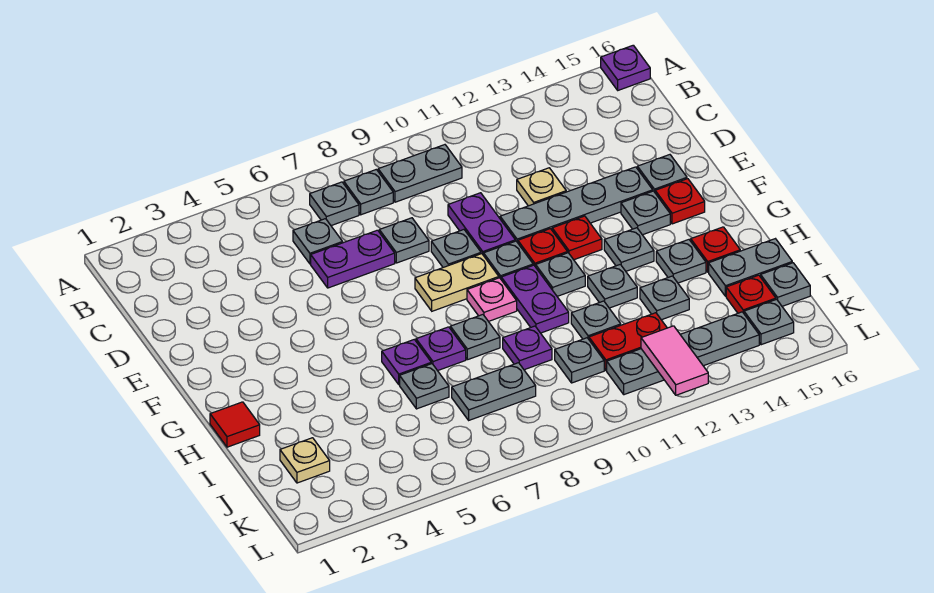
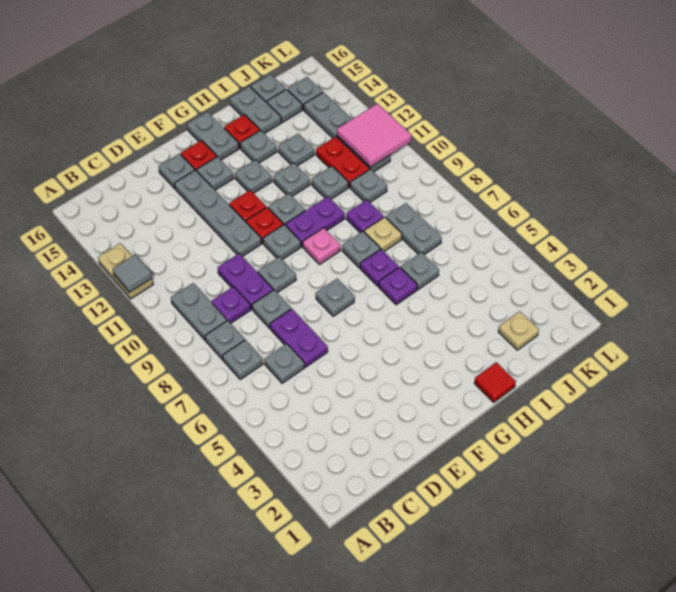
none -> grey tile A12 level 2
purple plate A16 level 1 -> purple plate C9 level 1
purple plate D10:E10 level 1 -> purple plate D9:D10 level 1
tan plate D12 level 1 -> tan plate I8 level 1
none -> grey plate F7 level 1
tan plate F8:F9 level 1 -> tan plate A12:A13 level 1
none -> grey plate G15:G16 level 1
red plate J15 level 1 -> grey plate J15 level 1
pink tile K12:L12 level 2 -> pink tile K11:L12 level 2

